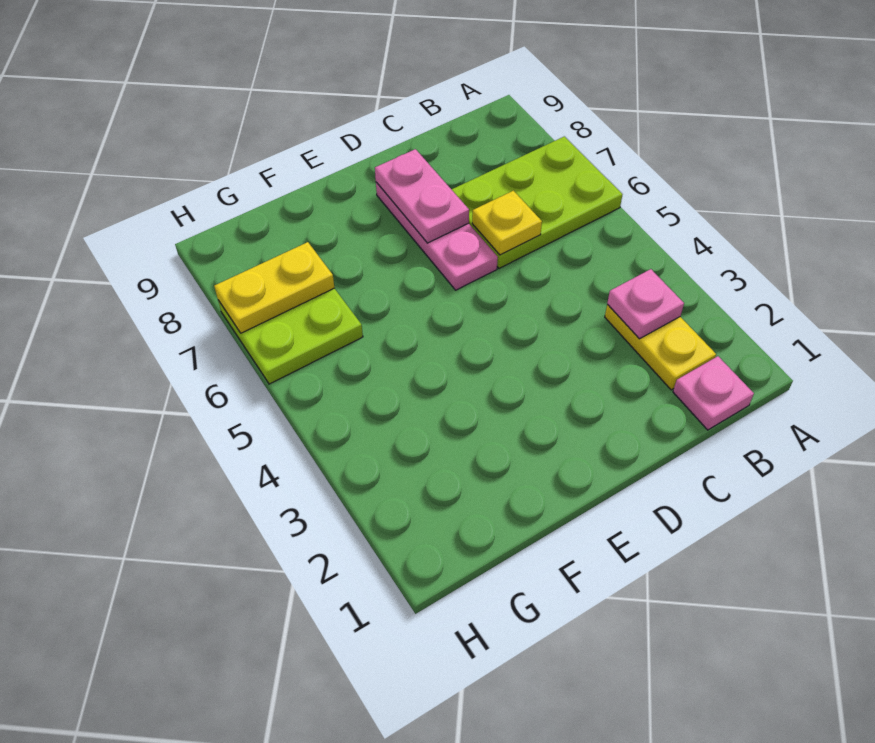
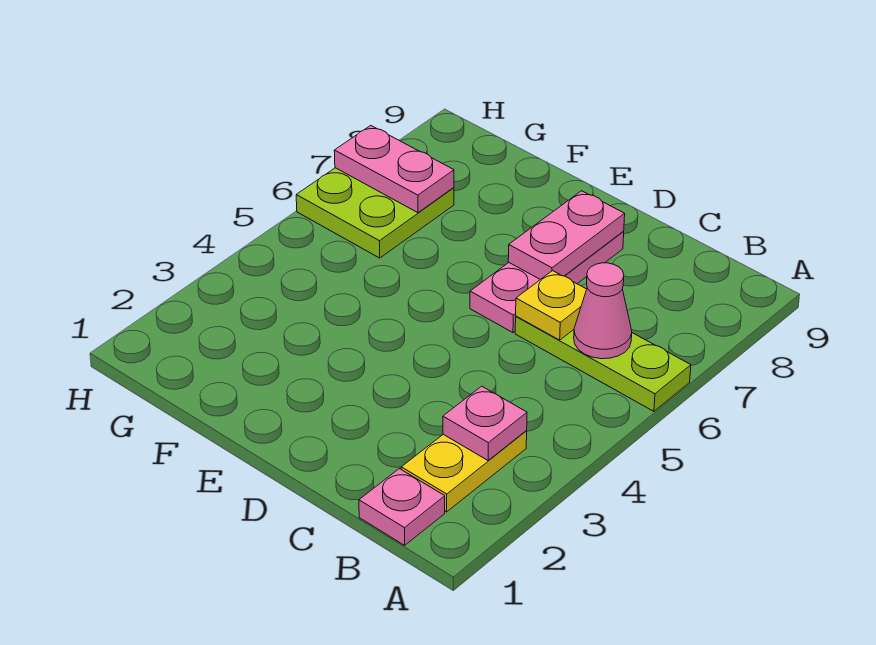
lime plate A6:C7 level 1 -> lime plate A6:C6 level 1
none -> pink cone B6 level 2
yellow plate G7:H7 level 2 -> pink plate G7:H7 level 2

